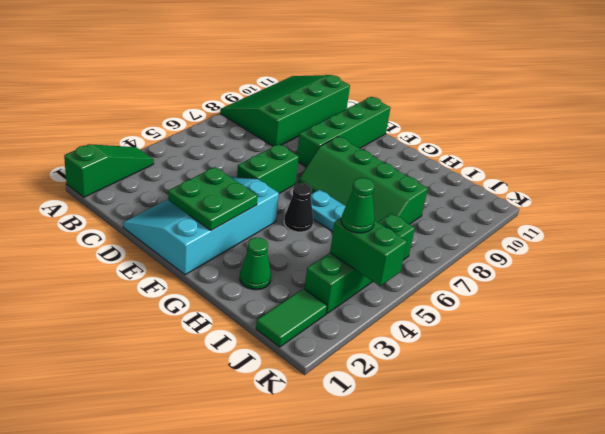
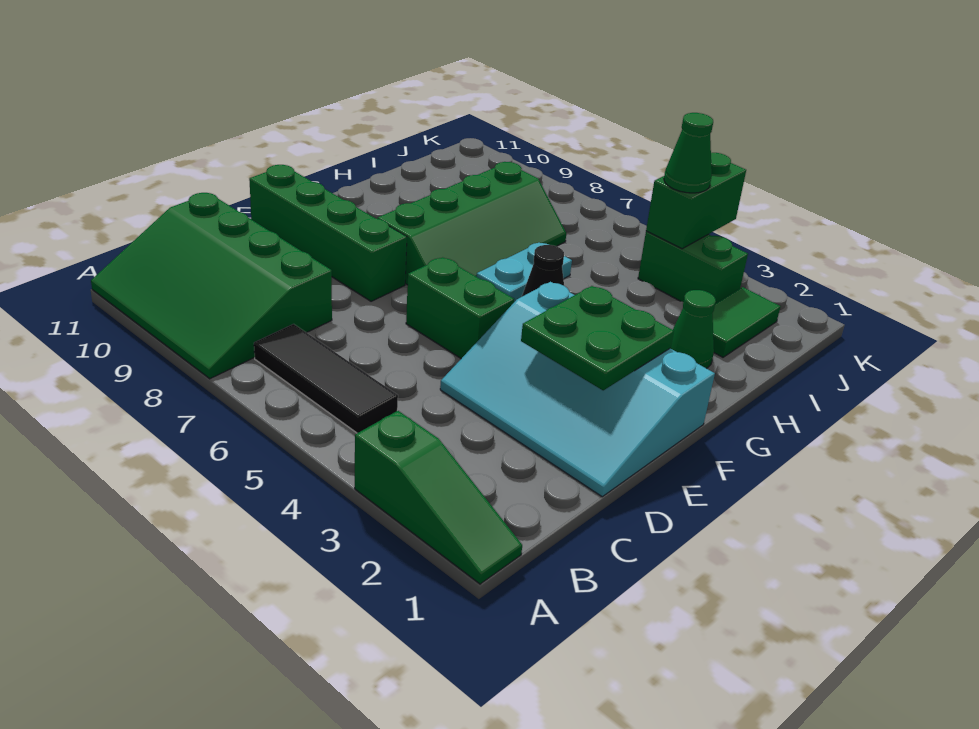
green slope A1:A3 level 1 top 1 -> green slope A1:A3 level 1 top 3
none -> black tile B5:B7 level 1
green tile J1:J2 level 1 -> green tile I2:J2 level 1
green brick J3:J6 level 1 -> green brick J3:J4 level 1

